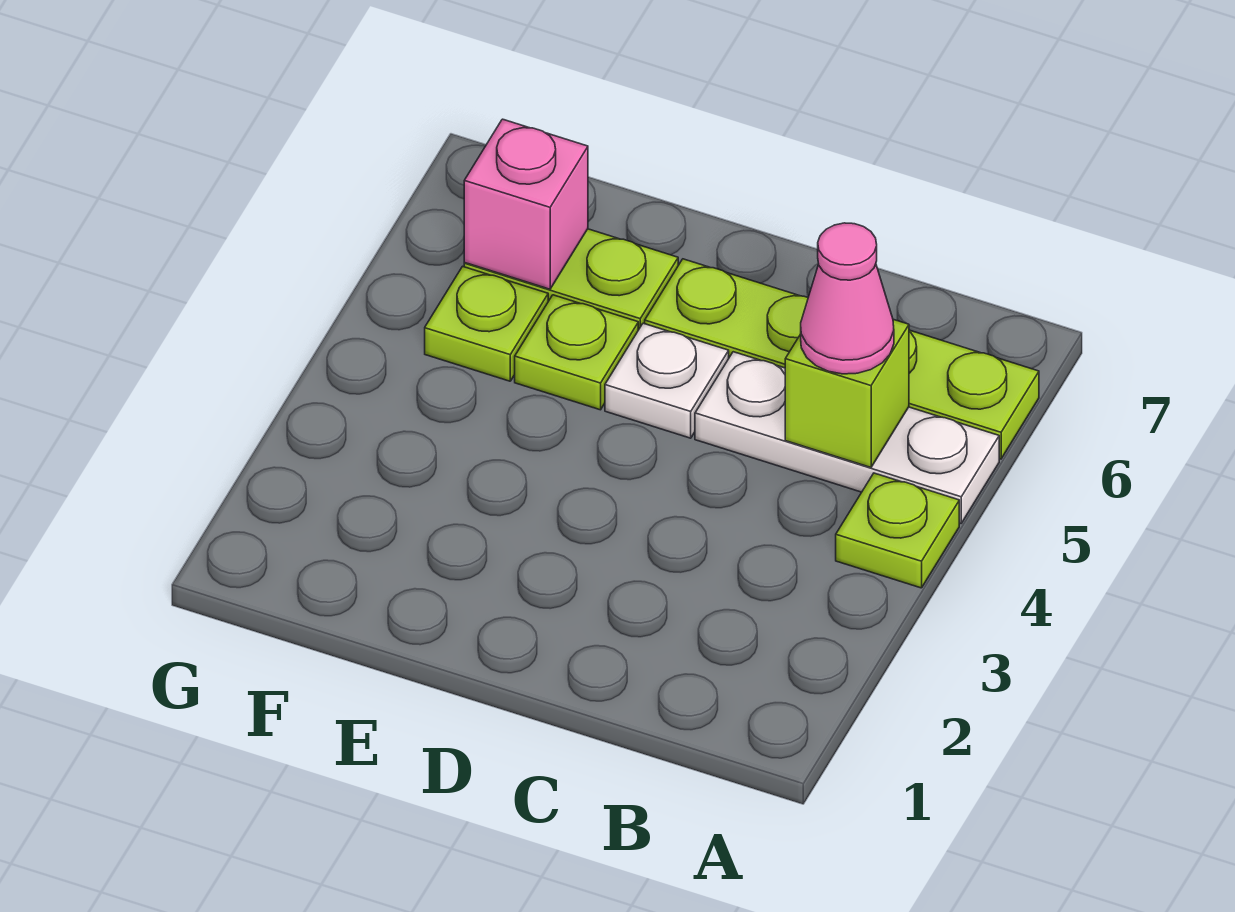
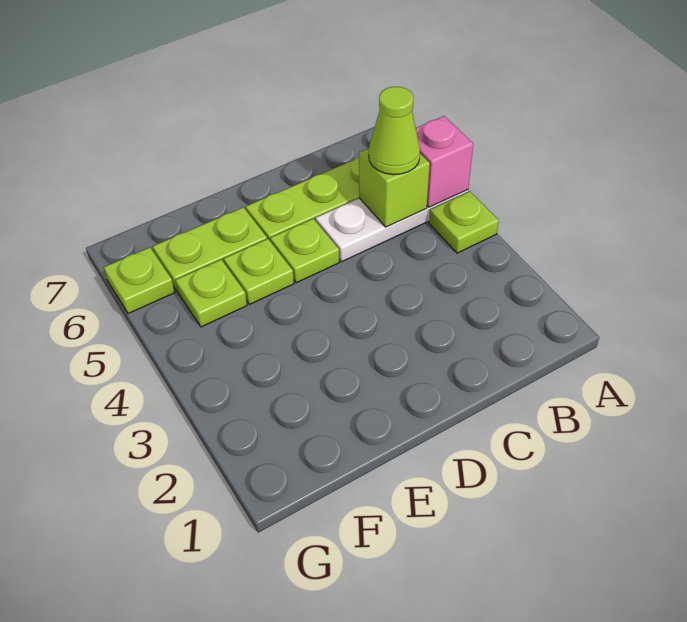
pink cone B5 level 3 -> lime cone B5 level 3
white plate D5 level 1 -> lime plate D5 level 1
pink brick F6 level 2 -> pink brick A5 level 2
none -> lime plate G6 level 1

